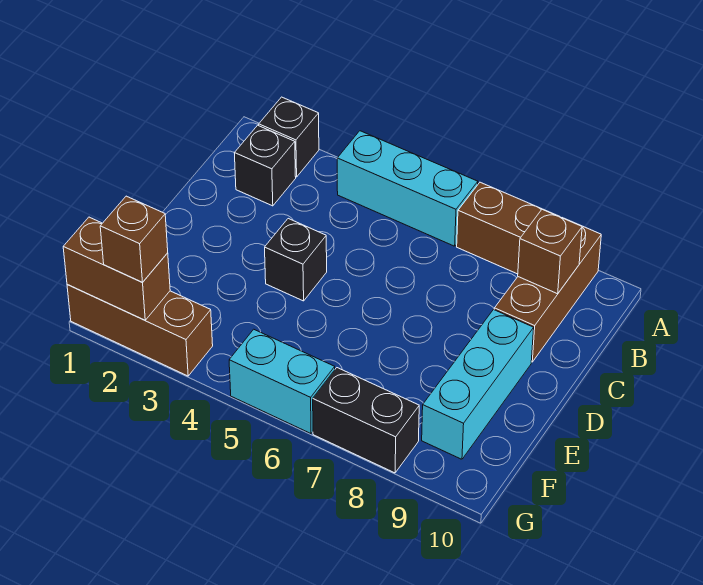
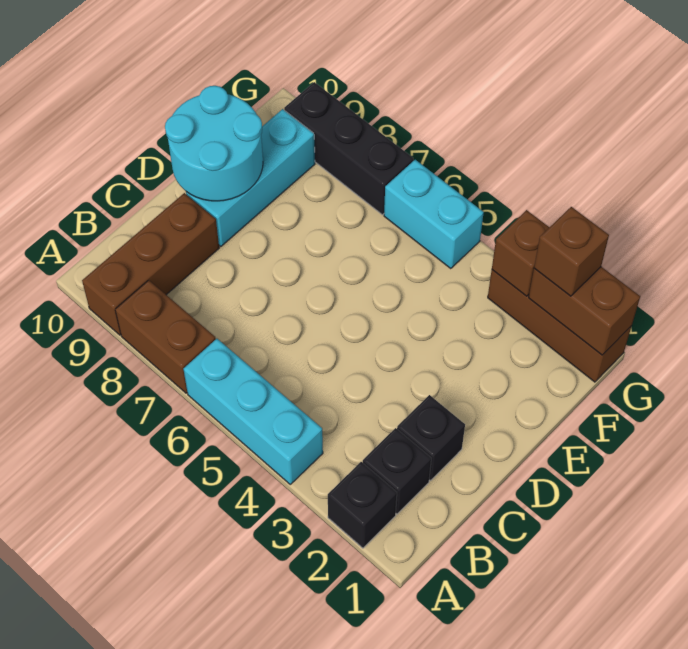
brown brick B9 level 2 -> brown brick G3 level 2
black brick D4 level 1 -> black brick C2 level 1
none -> cyan round brick D9:E10 level 2
black brick G7:G8 level 1 -> black brick G7:G9 level 1

